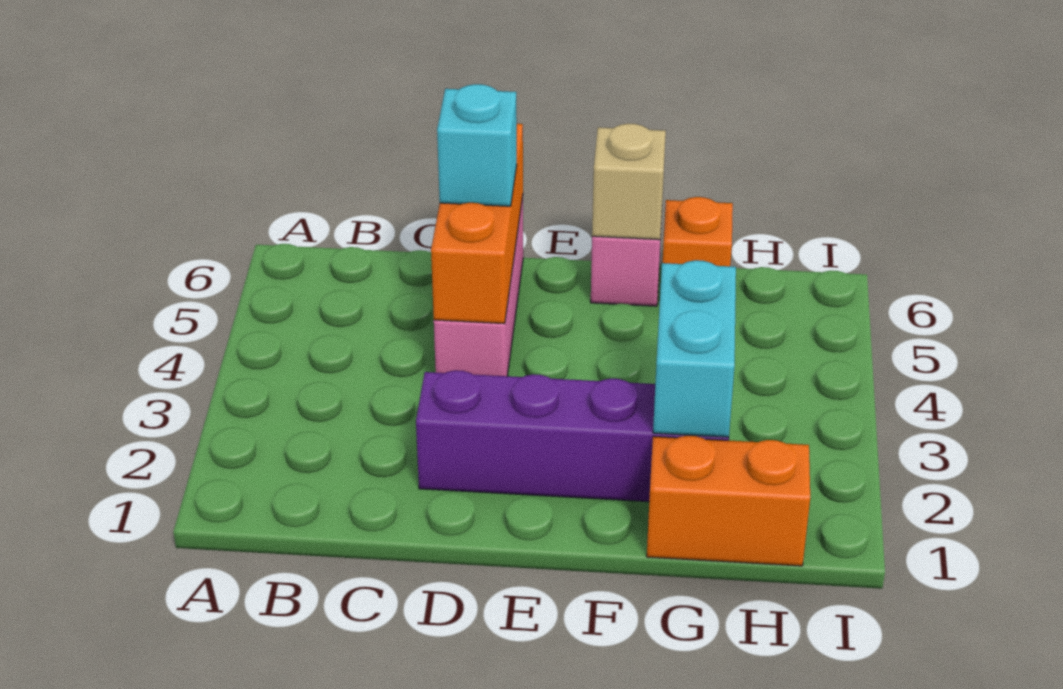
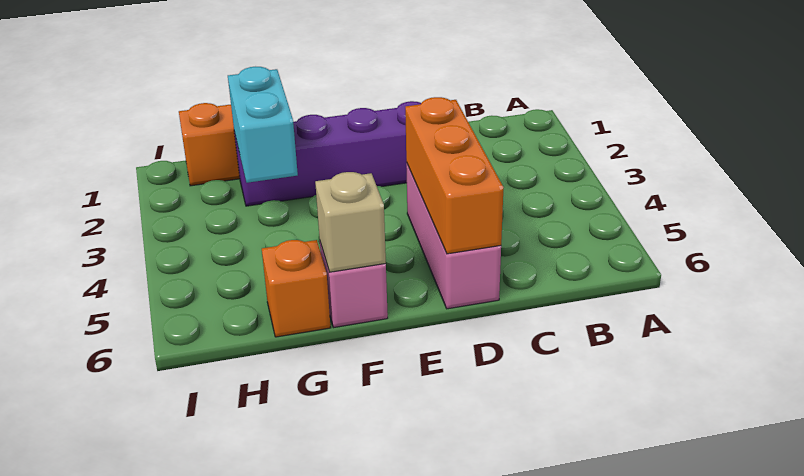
cyan brick D5 level 3 -> none

